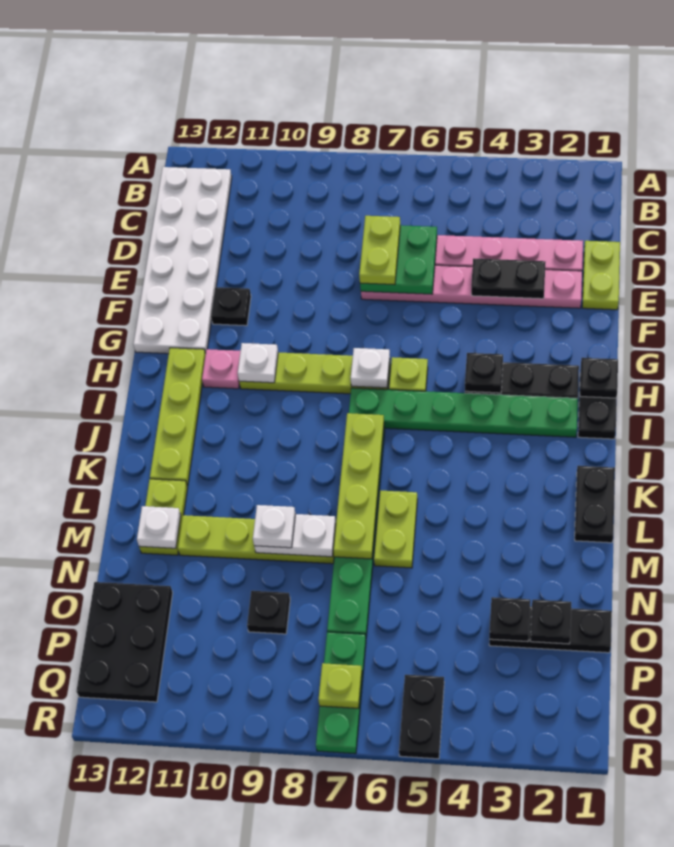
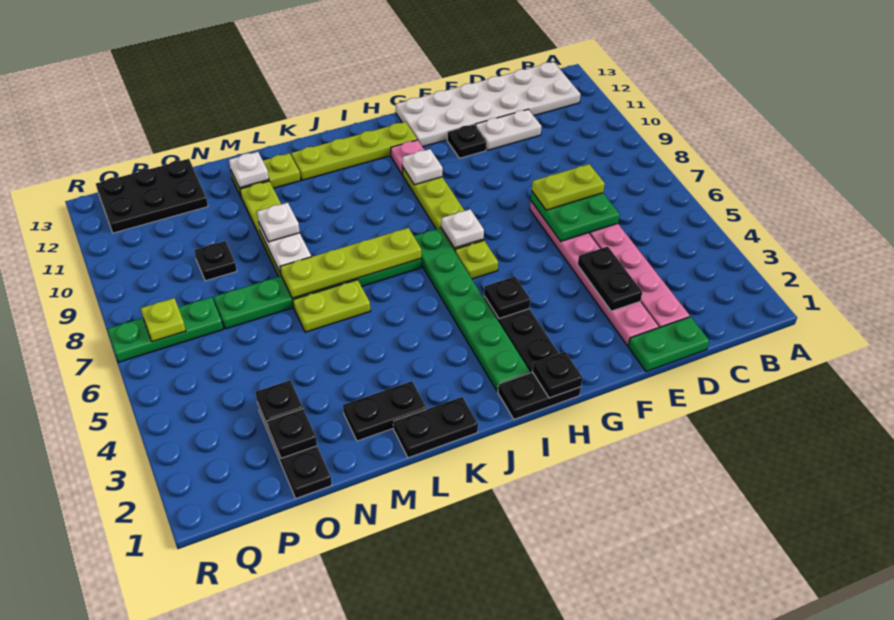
lime plate D1:E1 level 1 -> green plate D1:E1 level 1
none -> white plate D11:E11 level 1
black plate Q5:R5 level 1 -> black plate L2:M2 level 1

